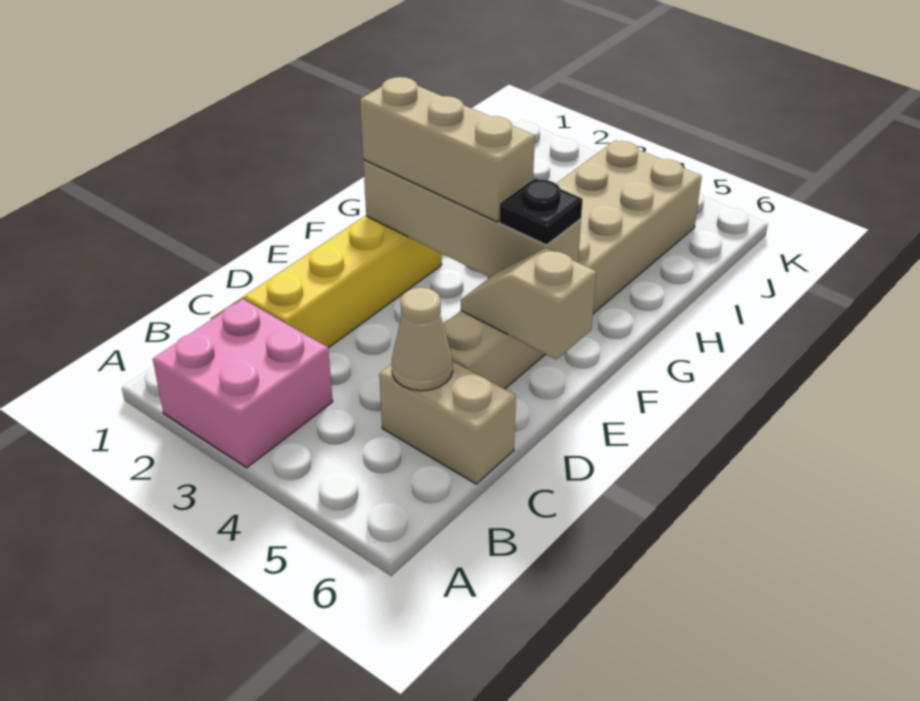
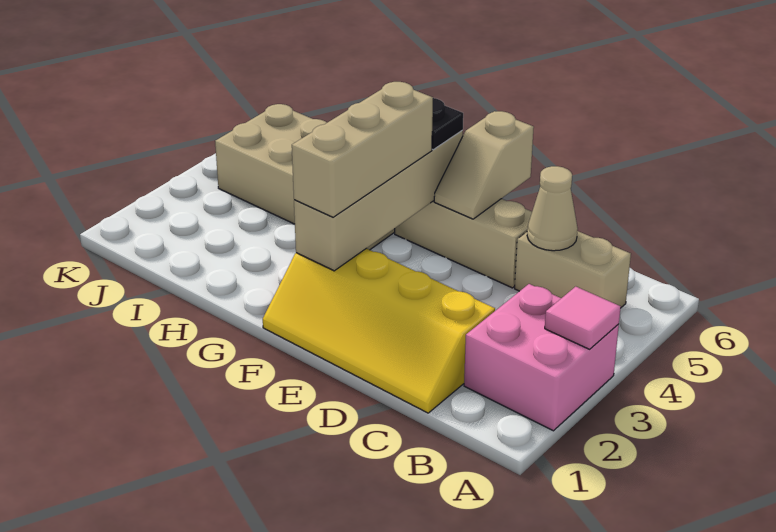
none -> pink tile A3 level 2
tan brick C5:C6 level 1 -> tan brick B5:C5 level 1

